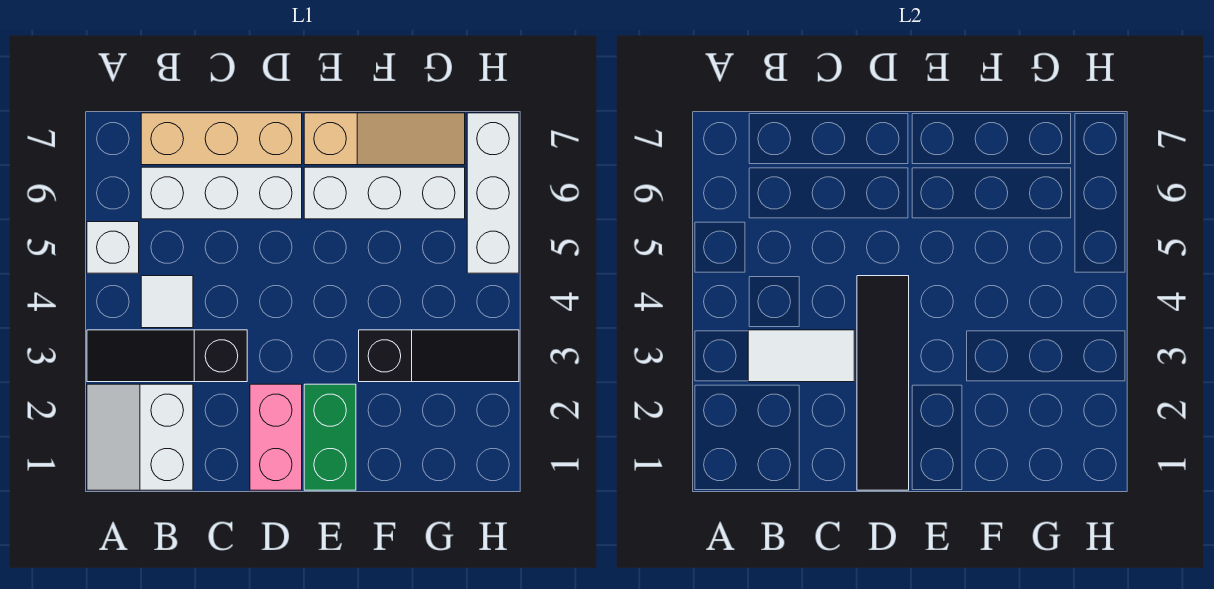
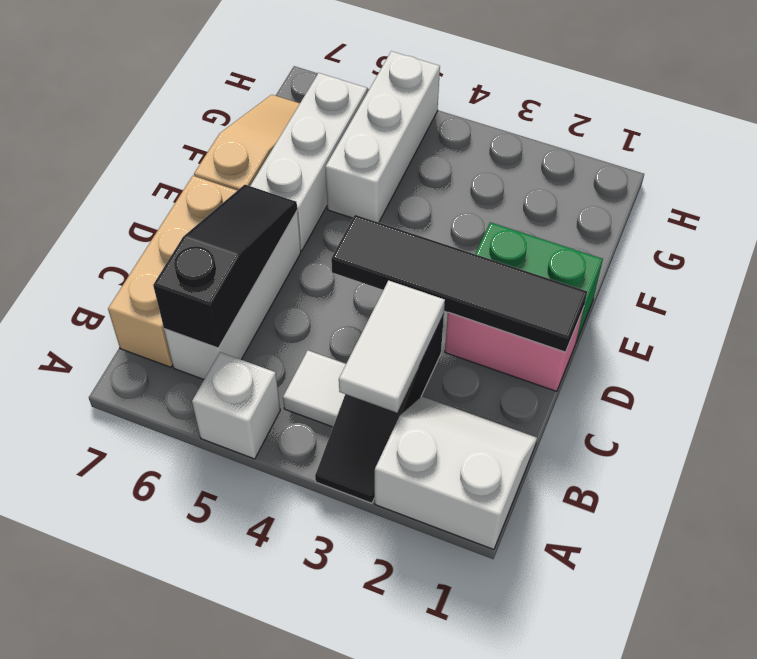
white slope A1:B2 level 1 top B -> white slope A1:B2 level 1 top A
black slope F3:H3 level 1 top F -> black slope B6:D6 level 2 top B
white brick H5:H7 level 1 -> white brick F5:H5 level 1

